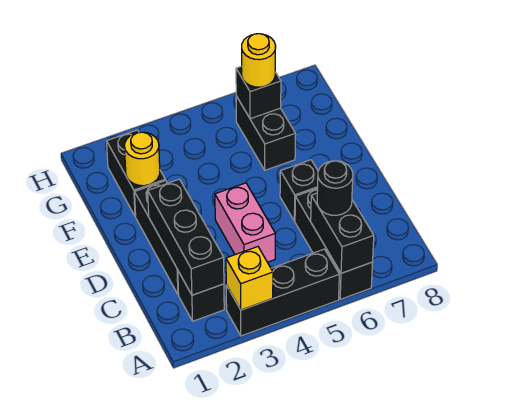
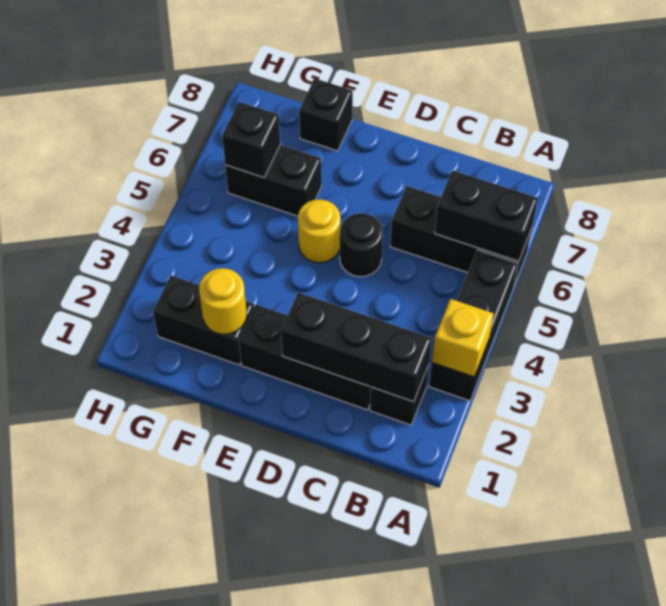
black round brick B6 level 3 -> black round brick D5 level 1
pink brick C4:D4 level 1 -> none
black brick D6 level 1 -> black brick F8 level 1
yellow round brick G6 level 3 -> yellow round brick E5 level 1

